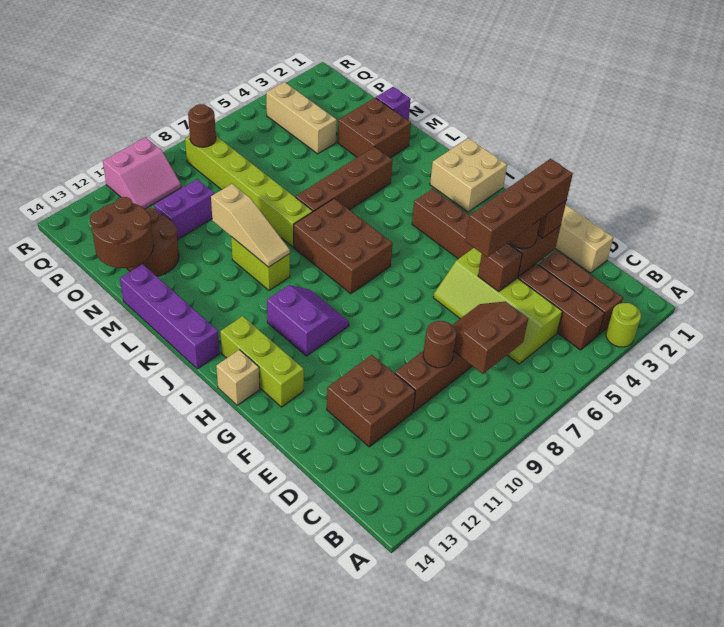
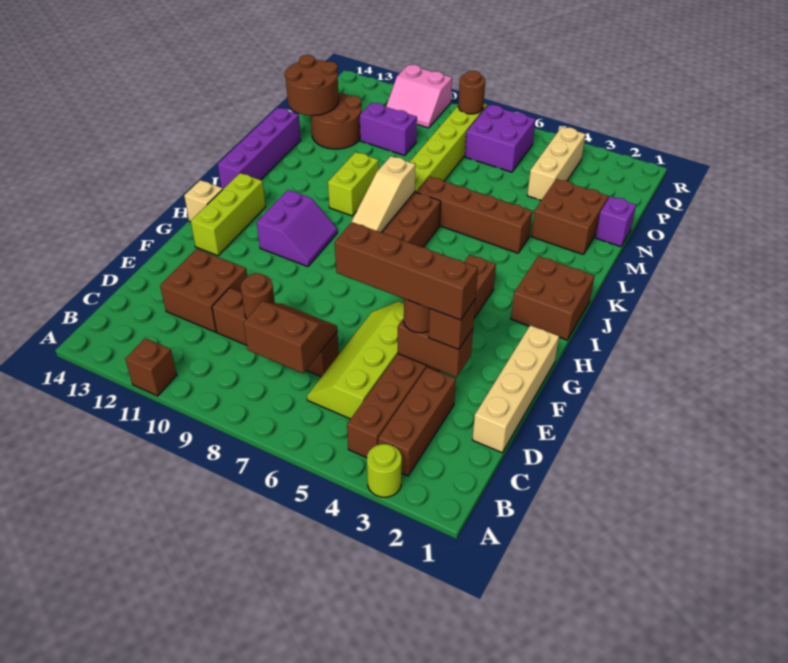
brown brick E5 level 2 -> brown brick A11 level 1
tan brick I1:J2 level 1 -> brown brick I1:J2 level 1
tan slope K10:M10 level 2 top M -> tan slope I8:K8 level 2 top K
none -> purple brick P6:Q7 level 1

